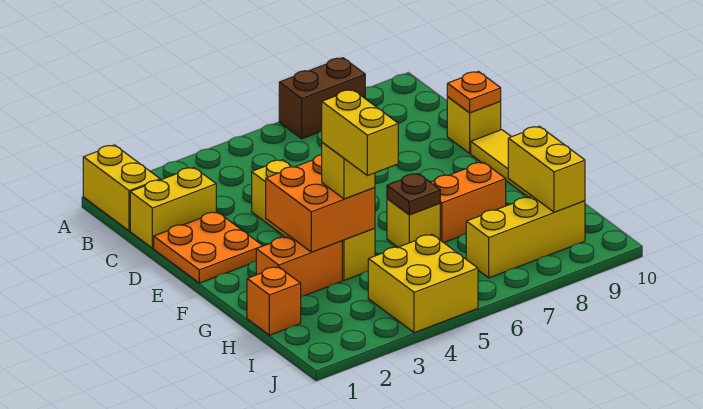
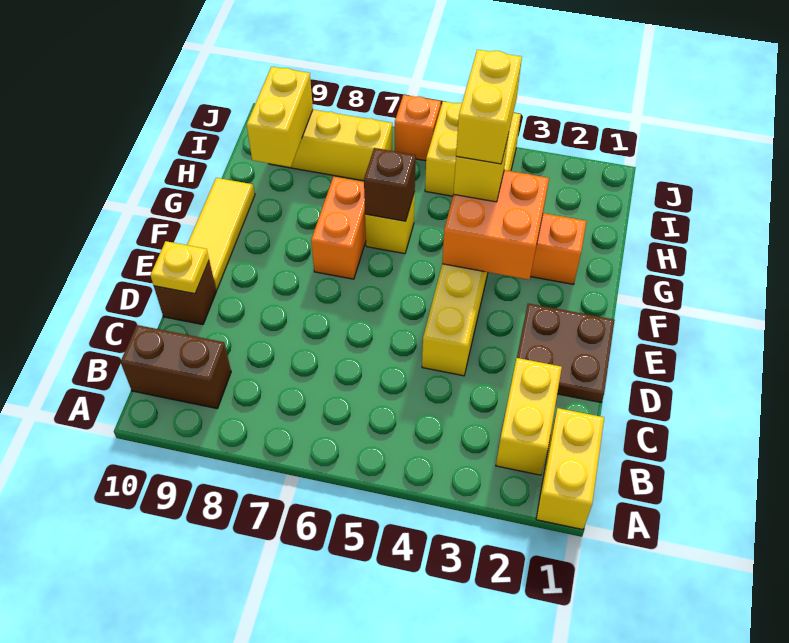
brown brick A7:A8 level 1 -> brown brick B9:B10 level 1
yellow brick C1:C2 level 1 -> yellow brick B2:C2 level 1
orange plate D1:E2 level 1 -> brown plate D1:E2 level 1
yellow brick D10 level 1 -> brown brick D10 level 1
orange plate D10 level 2 -> yellow plate D10 level 2
brown plate G6 level 2 -> brown brick G6 level 2
orange brick G7:G8 level 1 -> orange brick F7:G7 level 1
orange brick H1 level 1 -> orange brick J6 level 1

